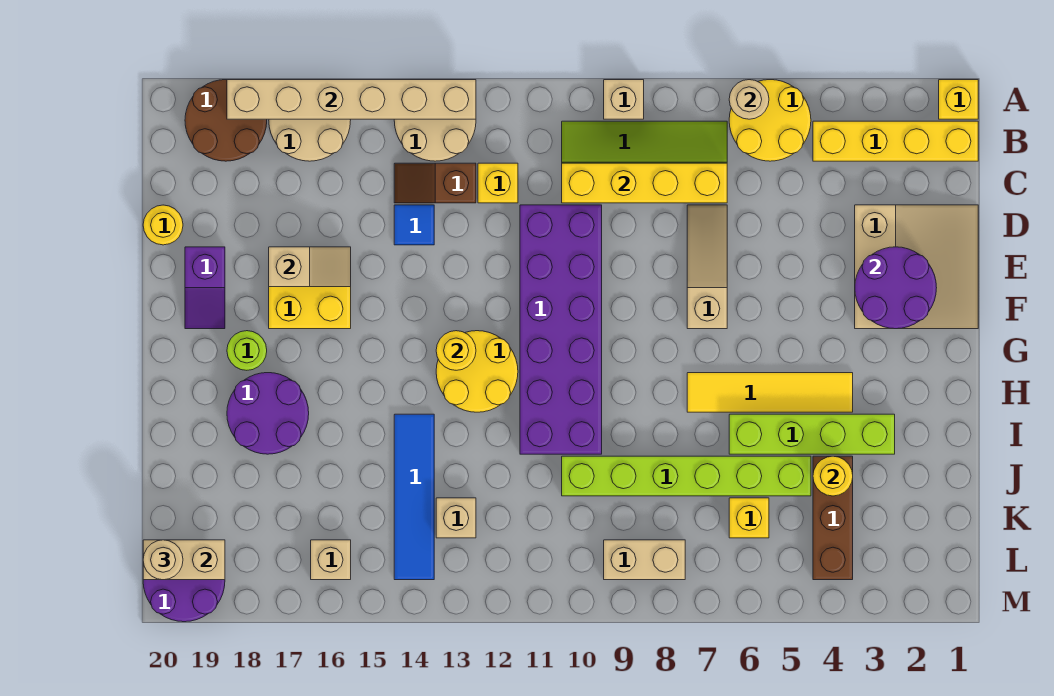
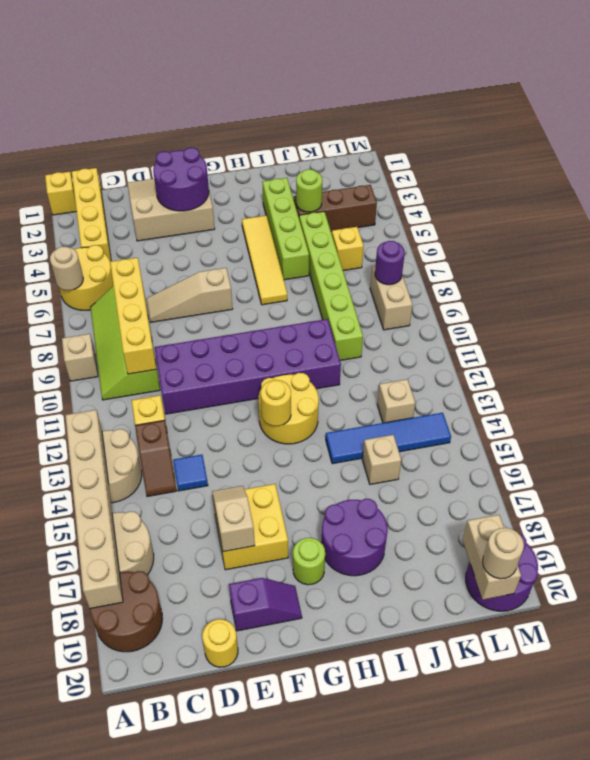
yellow round brick J4 level 2 -> lime round brick J4 level 2
none -> purple round brick L8 level 2
tan brick L16 level 1 -> tan brick J15 level 1

